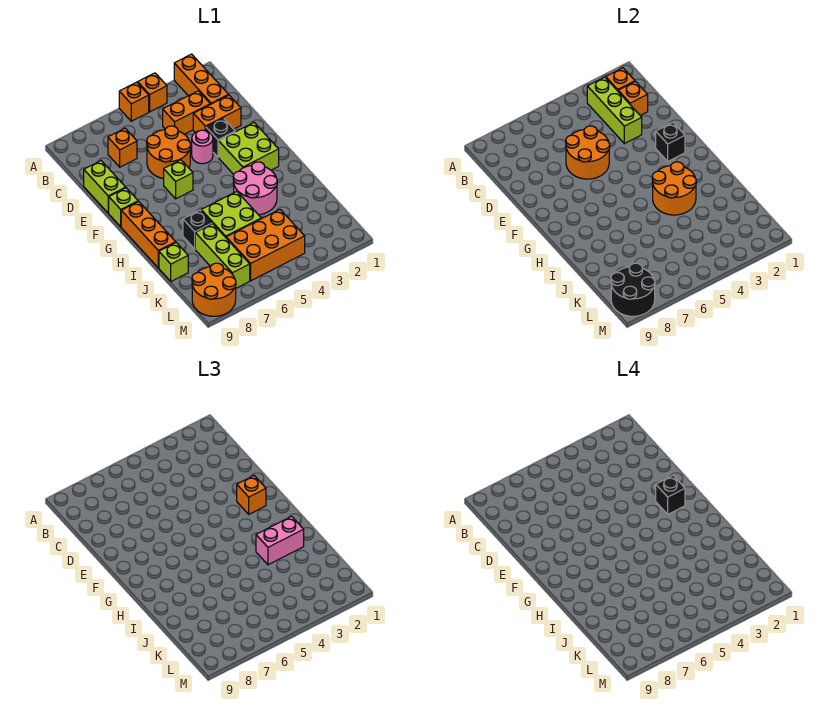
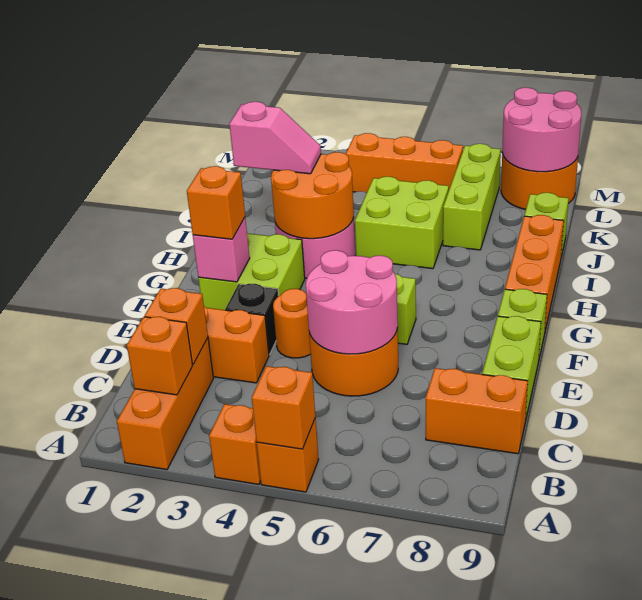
lime brick B3:D3 level 2 -> none
orange brick C3:C4 level 1 -> orange brick C8:C9 level 1
orange brick C7 level 1 -> orange brick A5 level 2
orange round brick D5:E6 level 2 -> pink round brick D5:E6 level 2
pink round brick E4 level 1 -> orange round brick E4 level 1
black brick F2 level 2 -> pink brick F2 level 2
black brick F2 level 4 -> none
pink brick I2:I3 level 3 -> pink slope I2:I3 level 3 top 2
black brick I7 level 1 -> none
orange brick K4:L6 level 1 -> orange brick L4:L6 level 1
black round brick L8:M9 level 2 -> pink round brick L8:M9 level 2

